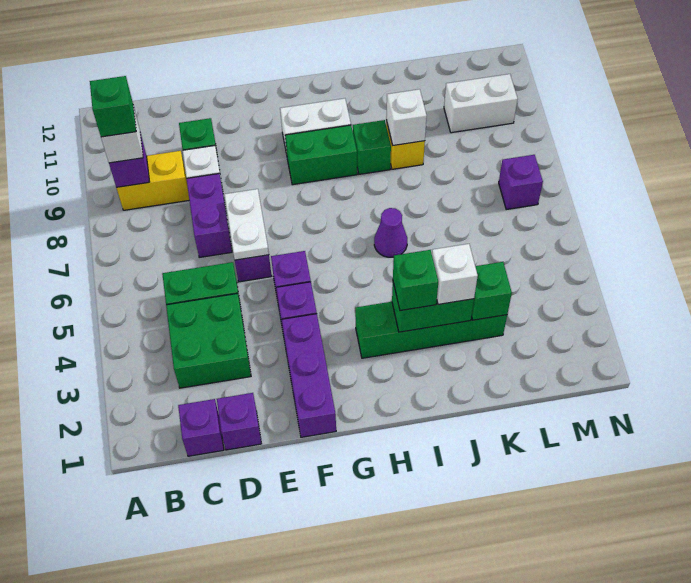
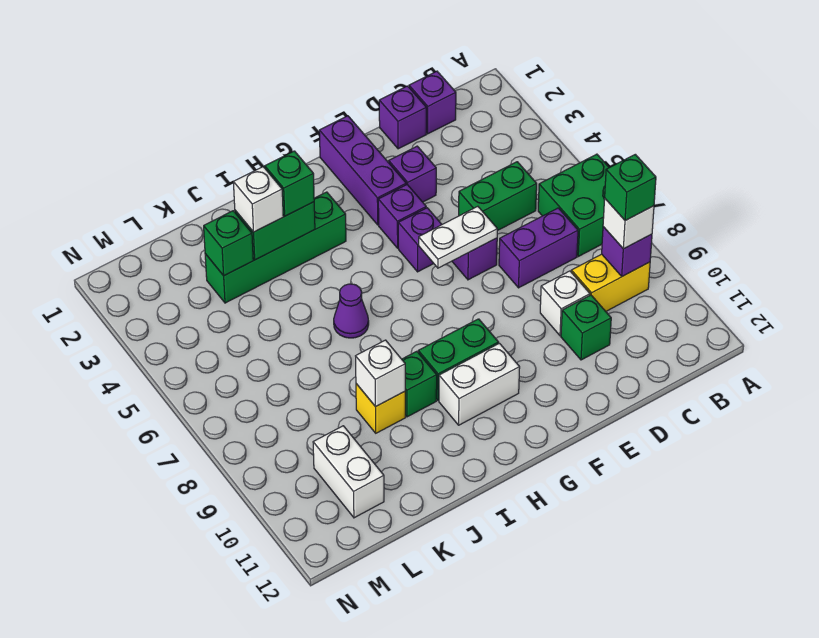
green brick C3:D4 level 1 -> green brick A6:B7 level 1
purple brick D7:D8 level 1 -> purple brick C7:D7 level 1
white plate E6:E7 level 2 -> white plate E6:F6 level 2
white brick L10:M10 level 1 -> white brick L10:L11 level 1
purple brick M7 level 1 -> purple brick E3 level 1

